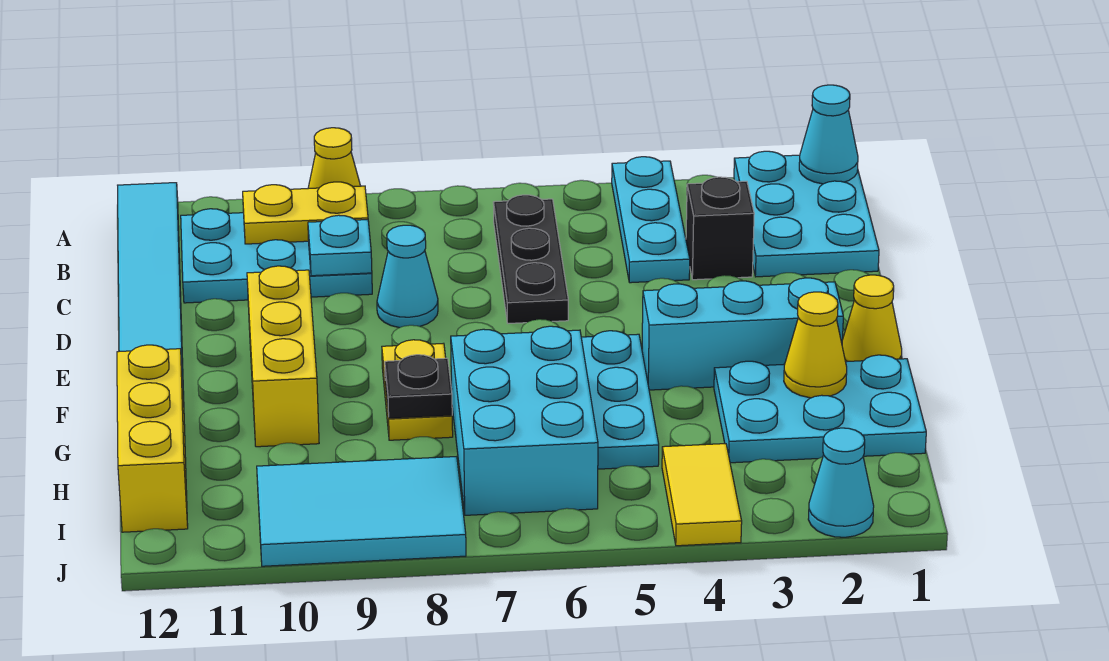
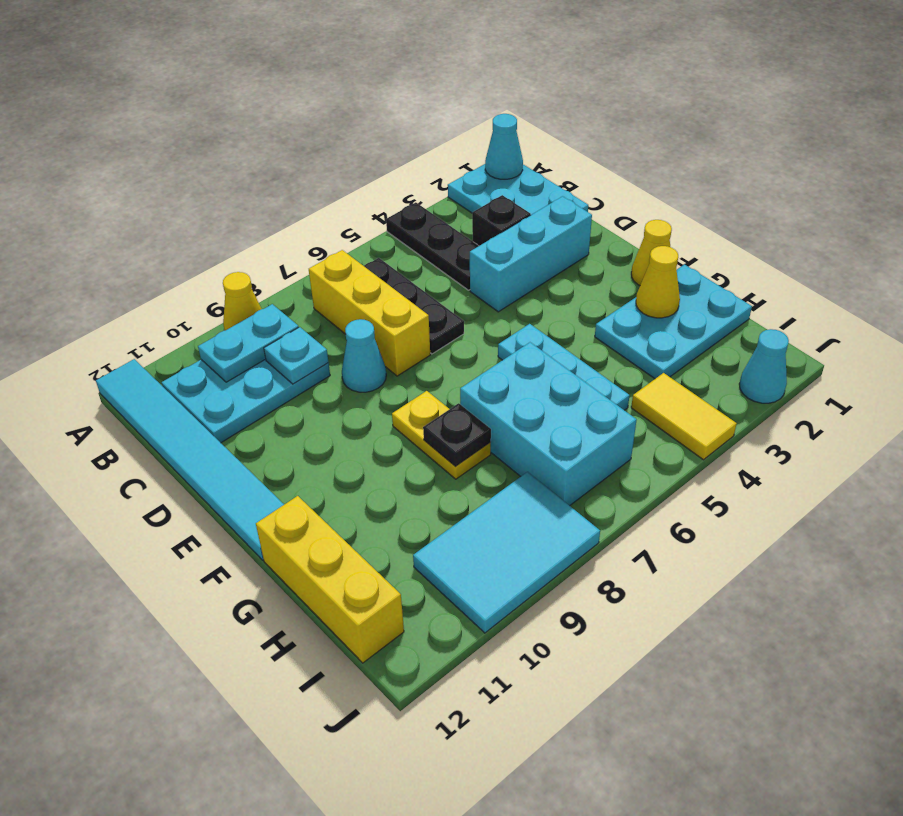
cyan plate A4:C4 level 1 -> black plate A4:C4 level 1
yellow plate B9:B10 level 2 -> cyan plate B9:B10 level 2
yellow brick E10:G10 level 1 -> yellow brick B7:D7 level 1
cyan brick F2:F4 level 1 -> cyan brick D2:D4 level 1

